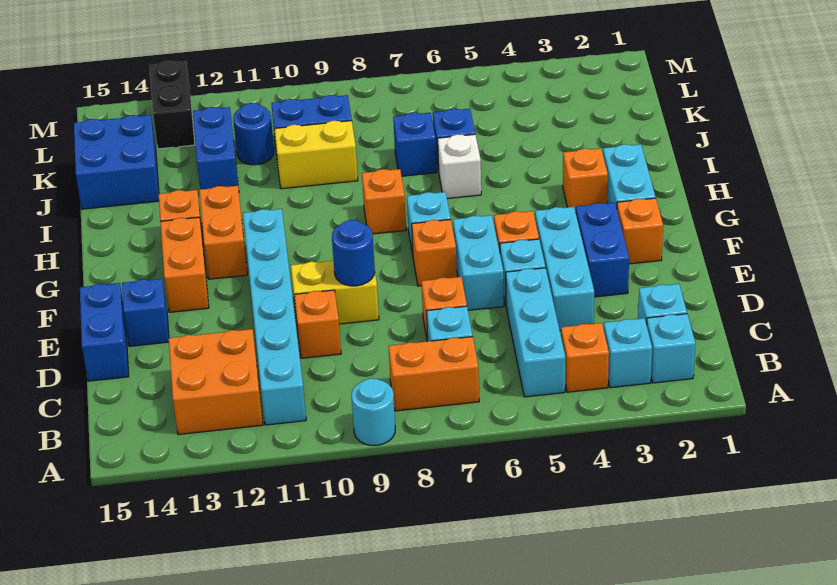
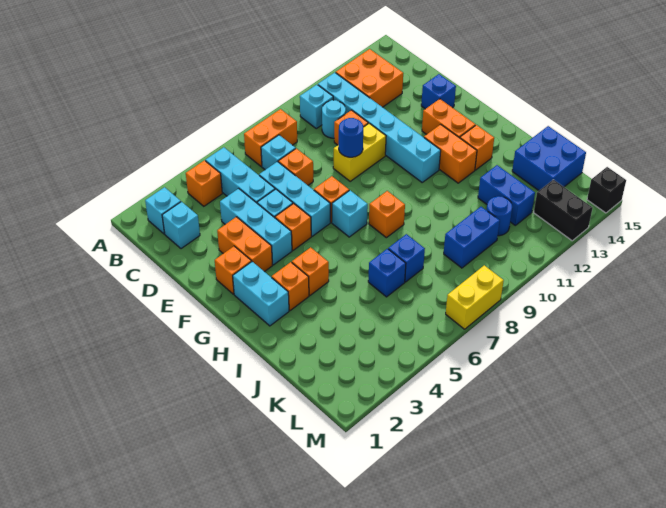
cyan round brick A9 level 1 -> cyan round brick C10 level 1
cyan brick B3 level 1 -> cyan brick B10 level 1
blue brick D15:E15 level 1 -> none
blue brick E3:F3 level 1 -> orange brick E3:F3 level 1
cyan brick E6:F6 level 1 -> cyan brick D6:F6 level 1
none -> orange brick H4 level 1
white brick I6 level 1 -> none
yellow brick J9:J10 level 1 -> yellow brick M7:M8 level 1
none -> black brick M15 level 1

